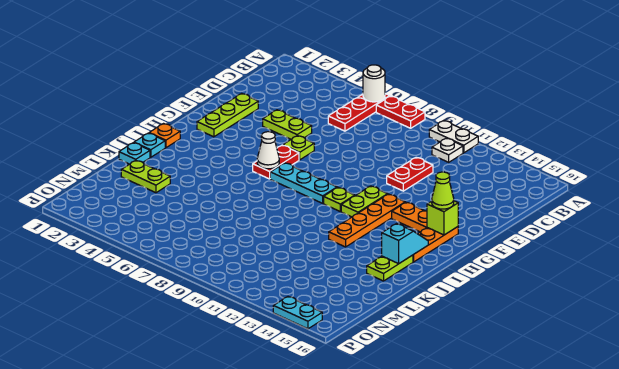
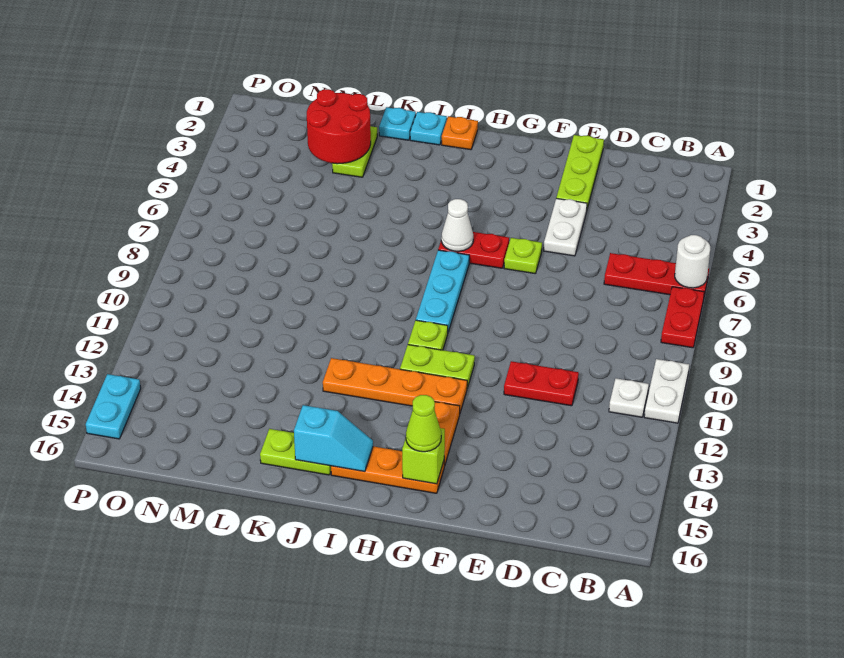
lime plate E2:G2 level 1 -> lime plate E1:E3 level 1
lime plate E4:E5 level 1 -> white plate E4:E5 level 1
none -> red round brick L2:M3 level 2

